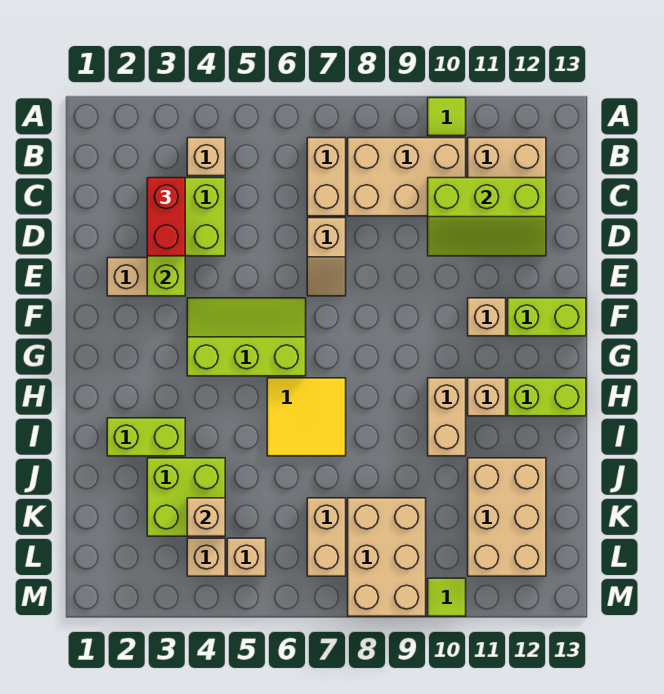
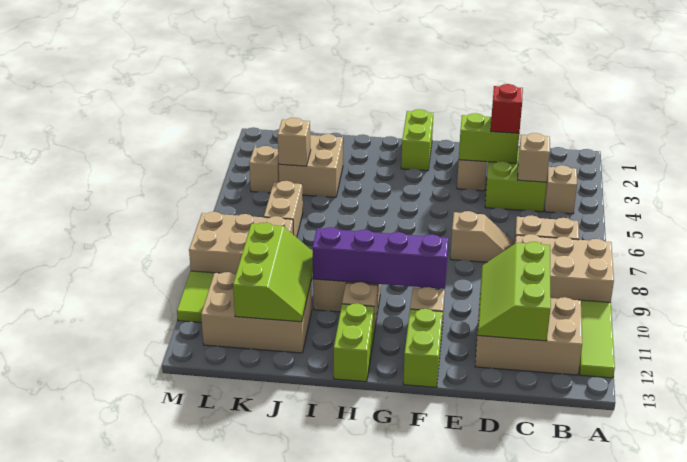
lime tile A10 level 1 -> lime tile A10:A12 level 1
tan brick B8:C10 level 1 -> tan brick A8:C9 level 1
red brick C3:D3 level 3 -> red brick D3 level 3
tan slope D7:E7 level 1 top D -> tan slope D7:E7 level 1 top E
lime slope F4:G6 level 1 top G -> lime slope J10:K12 level 2 top K
none -> purple brick F10:I10 level 2
yellow tile H6:I7 level 1 -> none
lime brick I2:I3 level 1 -> lime brick G1:G2 level 1
lime brick J3:K4 level 1 -> tan brick J3:K4 level 1
tan brick K7:L7 level 1 -> tan brick K6:K7 level 1
tan brick L5 level 1 -> tan brick C4 level 2
lime tile M10 level 1 -> lime tile M10:M11 level 1

